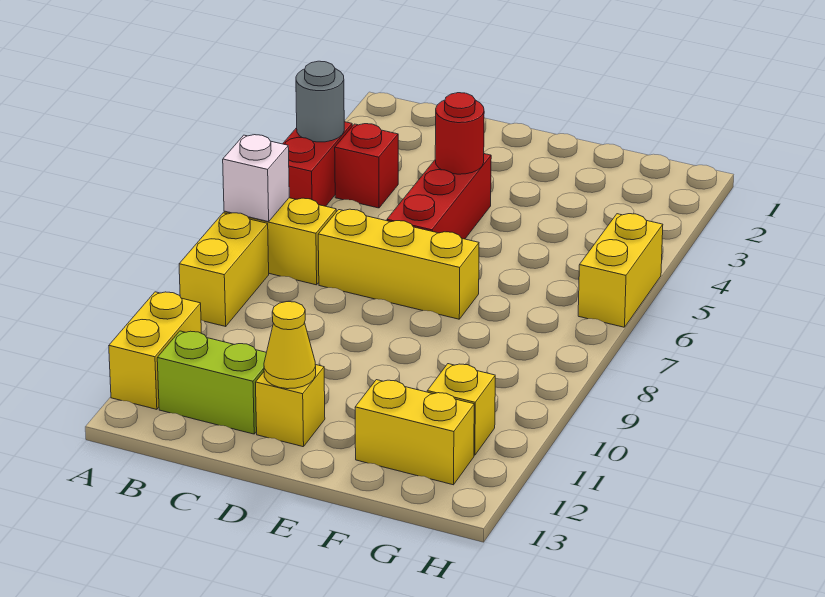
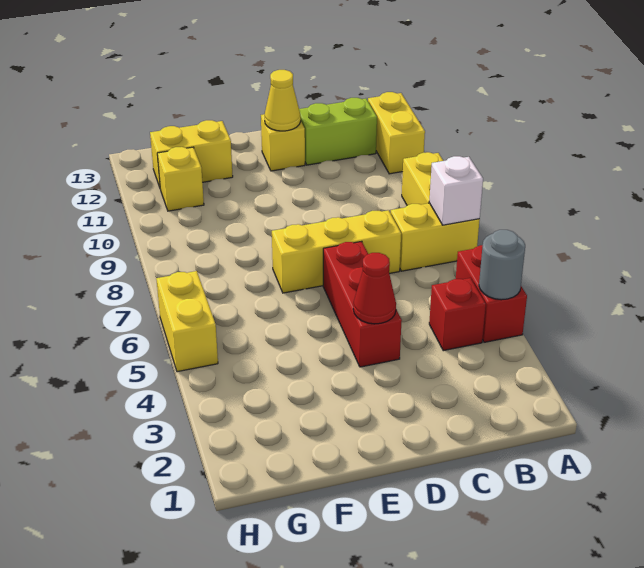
red round brick D4 level 2 -> red cone D4 level 2

